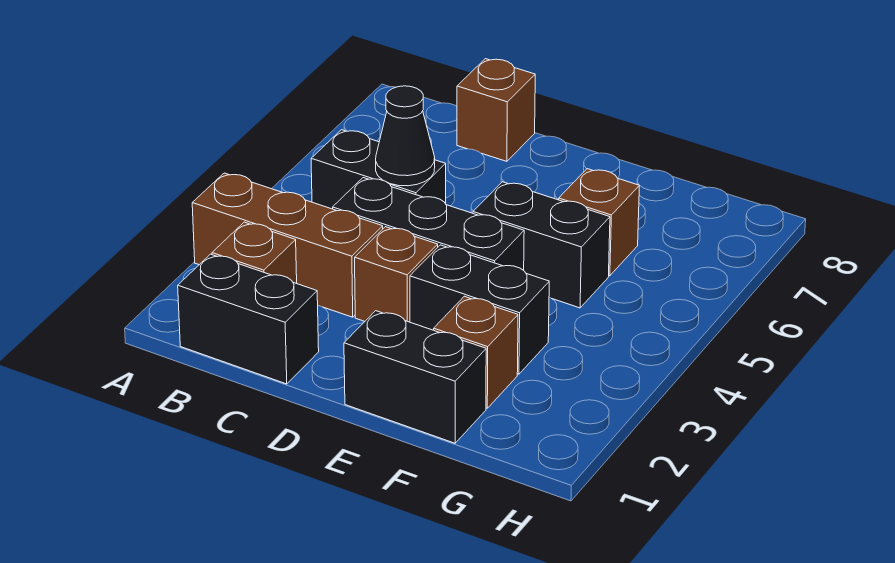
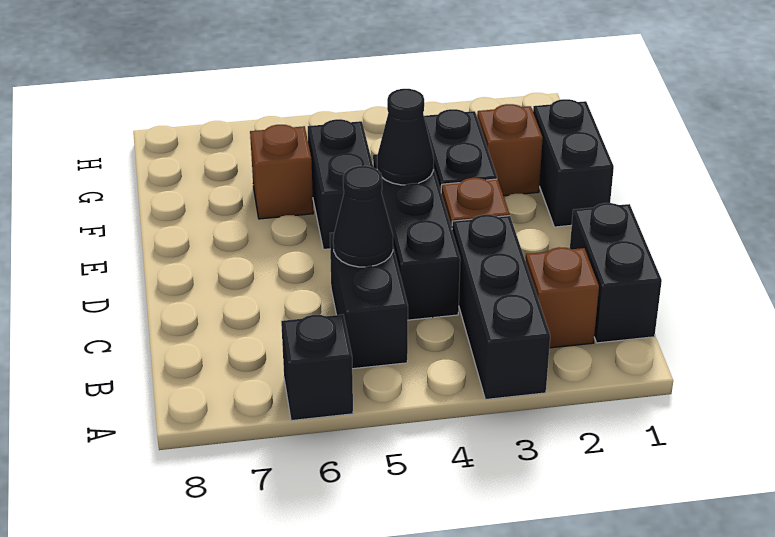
brown brick A3:C3 level 1 -> black brick A3:C3 level 1
none -> black brick A6 level 1
brown brick C8 level 1 -> none
none -> black cone E4 level 2

